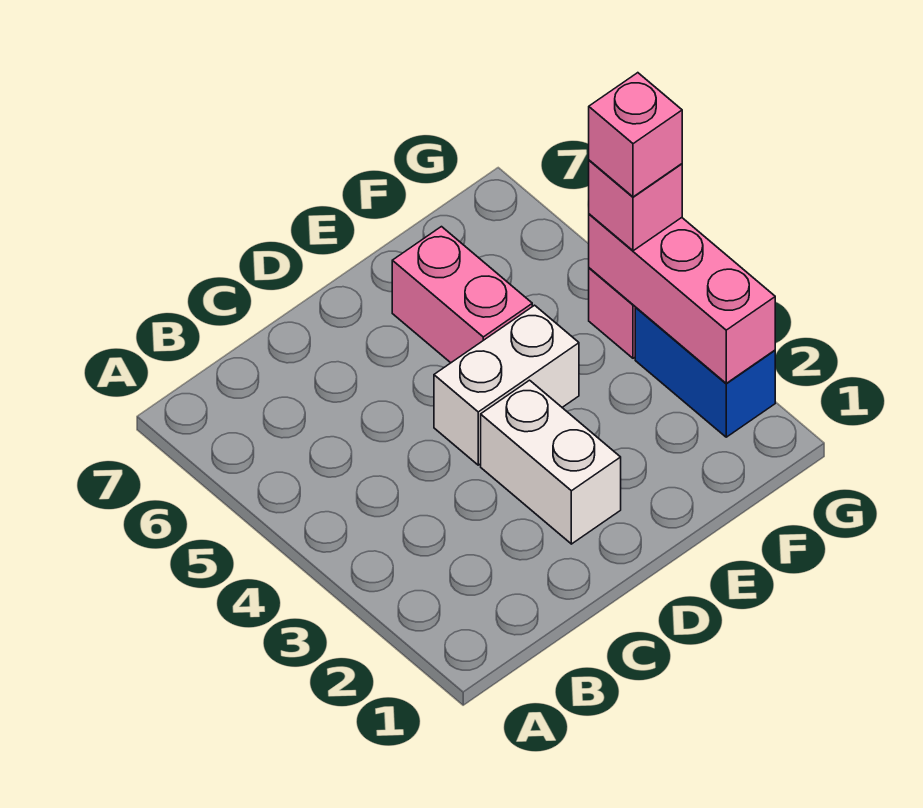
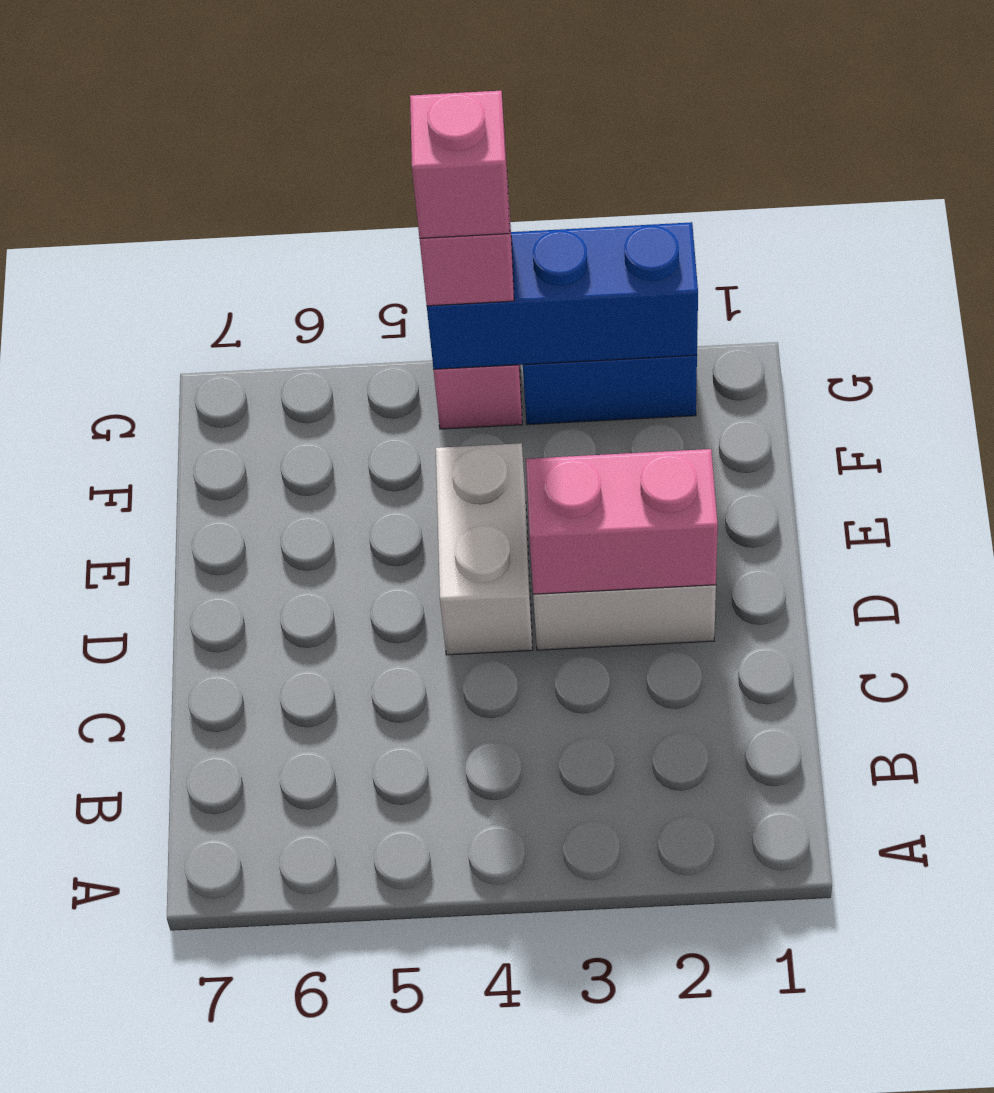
pink brick E5:E6 level 1 -> pink brick D2:D3 level 2
pink brick G2:G4 level 2 -> blue brick G2:G4 level 2

